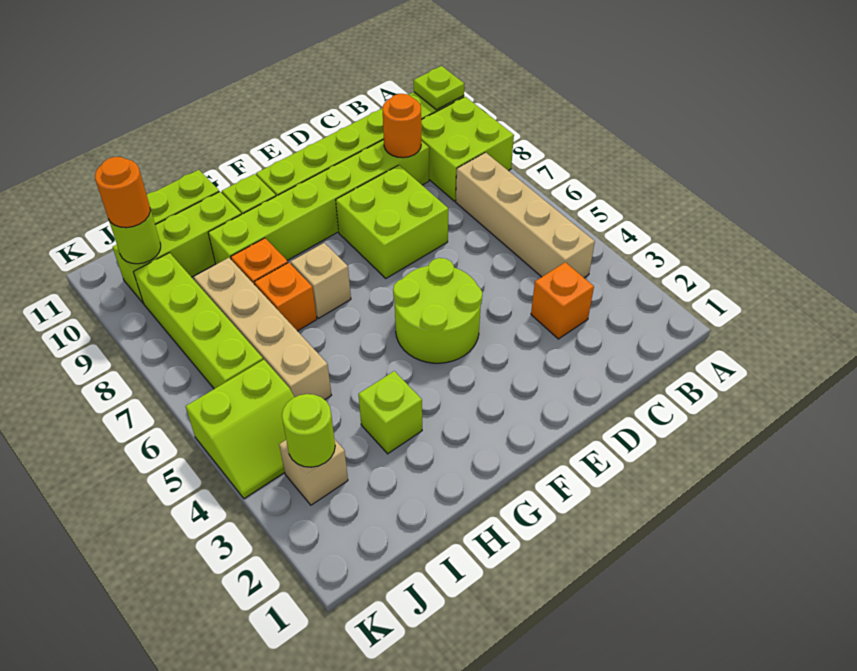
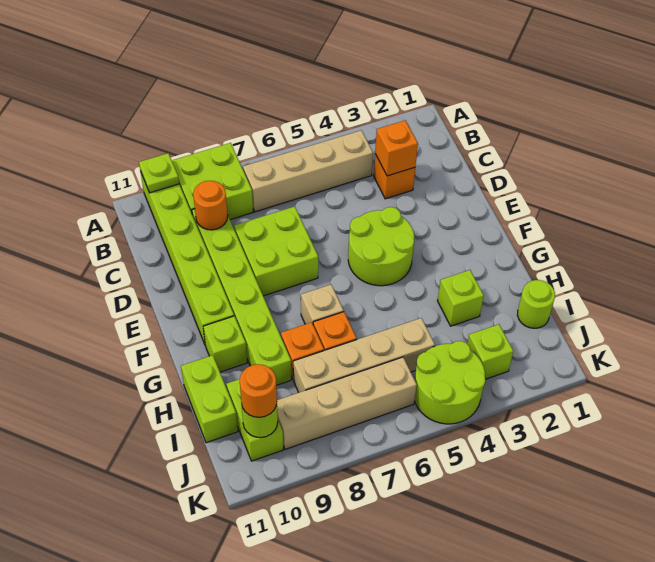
none -> orange brick C3 level 2
lime brick H10:J10 level 1 -> lime brick I10:J10 level 1
tan brick J3 level 1 -> lime brick J3 level 1
lime round brick J3 level 2 -> lime round brick I1 level 1
lime slope J4:K5 level 1 top 5 -> lime round brick J4:K5 level 1
lime brick J6:J9 level 1 -> tan brick J6:J9 level 1

